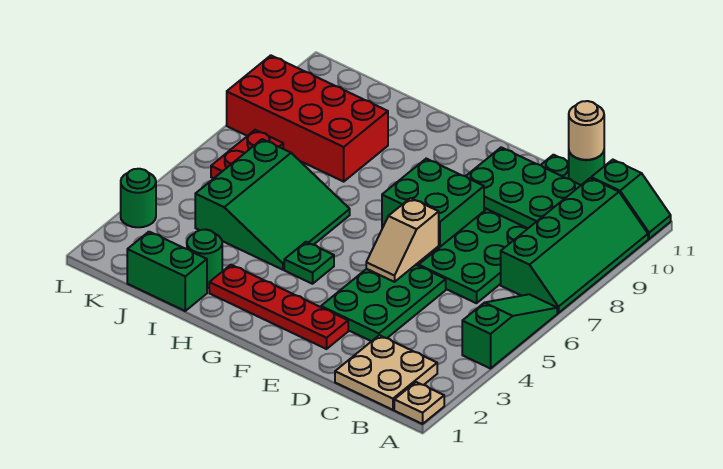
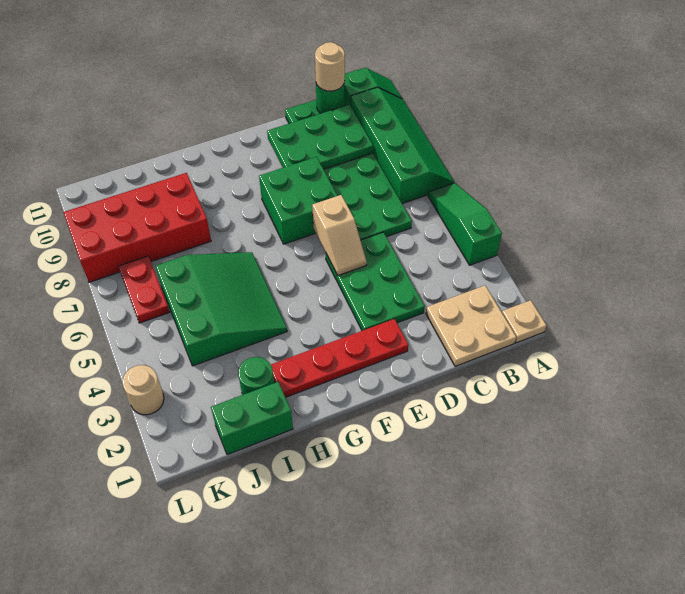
green plate G4 level 1 -> none
green round brick L3 level 1 -> tan round brick L3 level 1

